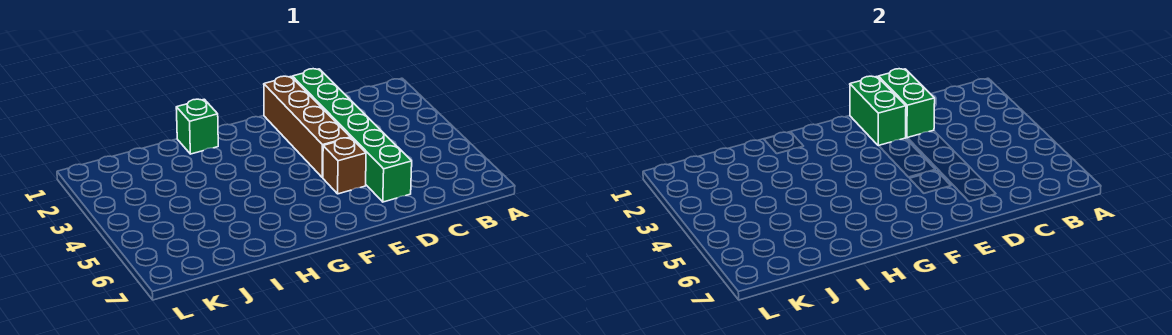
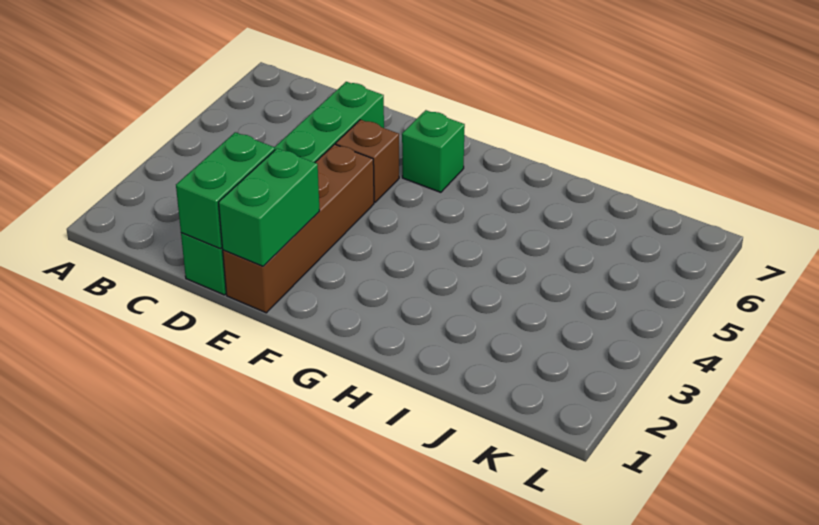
green brick H1 level 1 -> green brick F6 level 1

